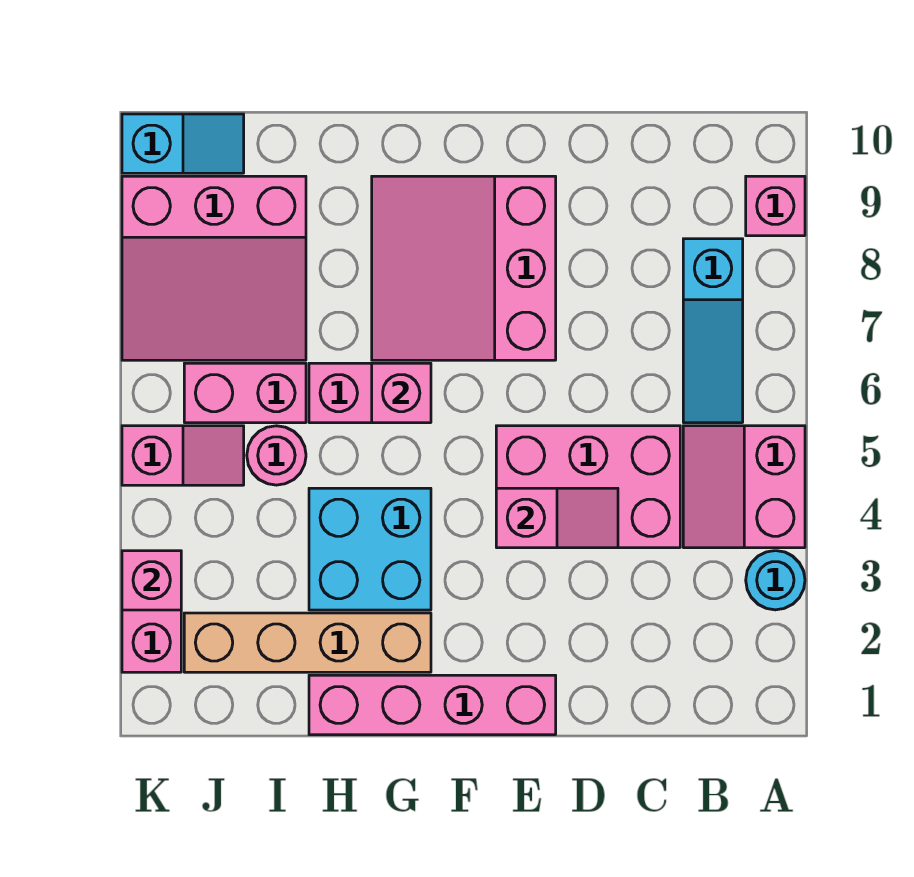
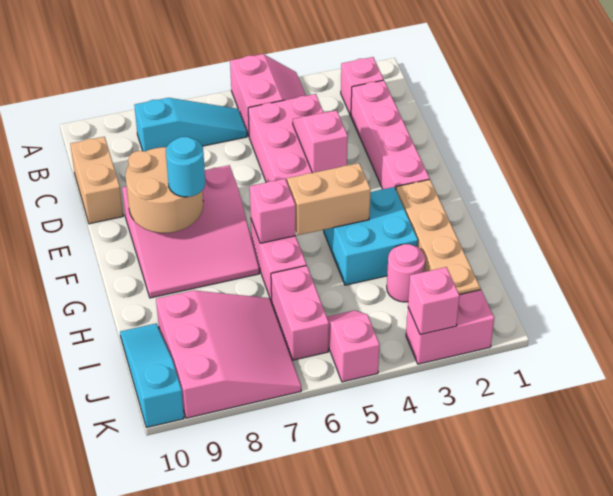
cyan round brick A3 level 1 -> cyan round brick F8 level 3
pink slope A4:B5 level 1 top A -> pink slope A4:B5 level 1 top 5
pink brick A9 level 1 -> pink brick B2 level 1
none -> tan brick C10:D10 level 1
pink brick E1:H1 level 1 -> pink brick C2:F2 level 1
none -> tan round brick E8:F9 level 2
none -> tan brick G4:G5 level 2
pink round brick I5 level 1 -> pink round brick I3 level 1
cyan slope J10:K10 level 1 top K -> cyan slope I10:K10 level 1 top K

